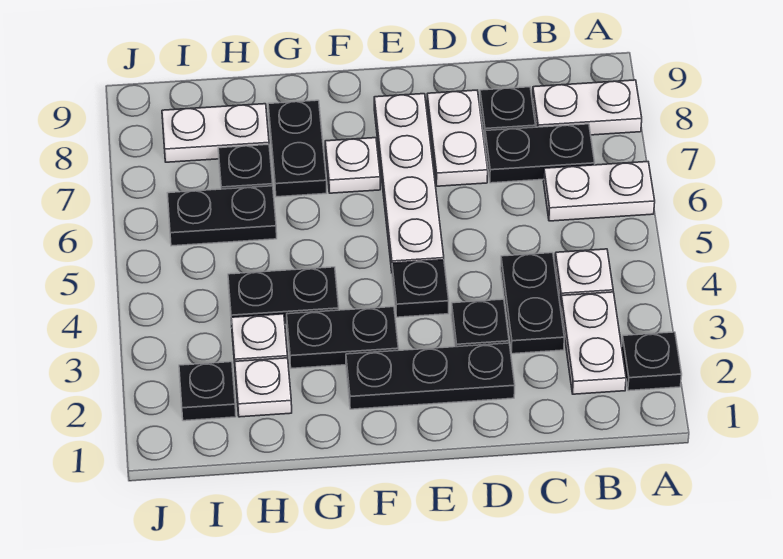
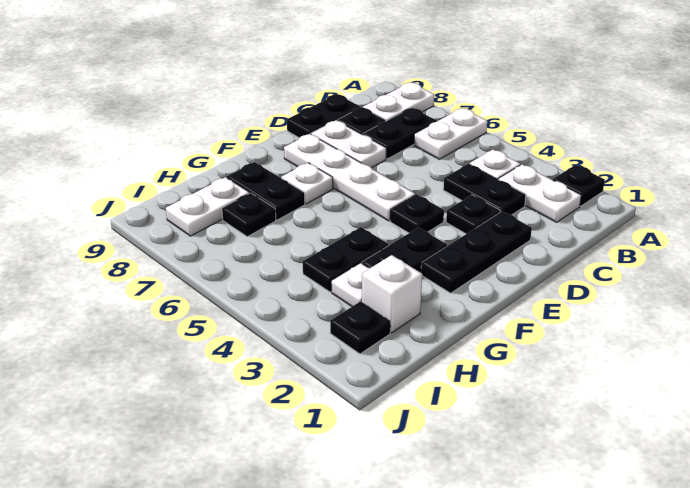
white plate H2 level 1 -> white brick H2 level 1
black plate H6:I6 level 1 -> black plate C9:D9 level 1

